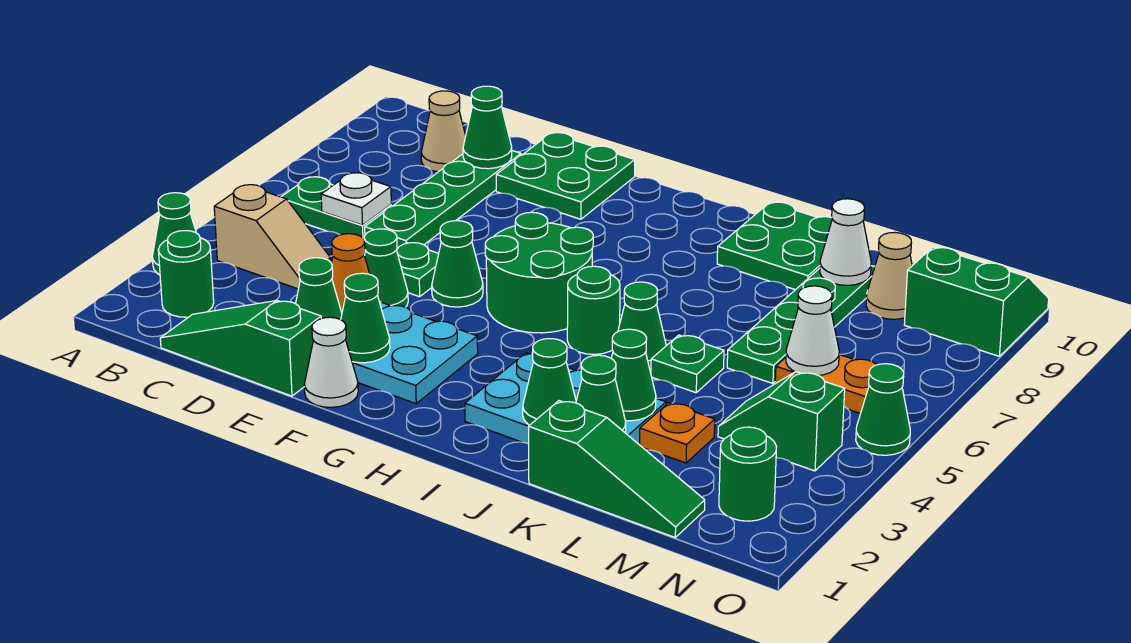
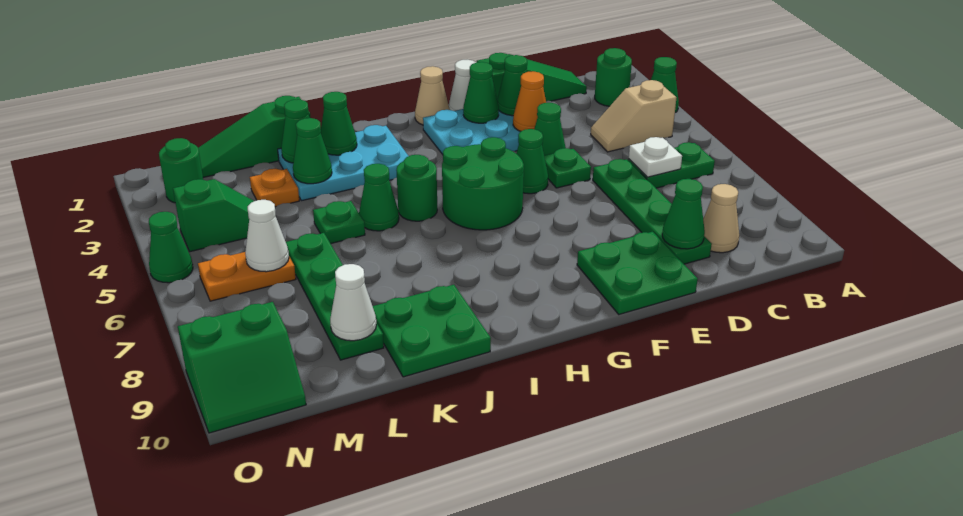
tan cone M9 level 1 -> tan cone G1 level 1

